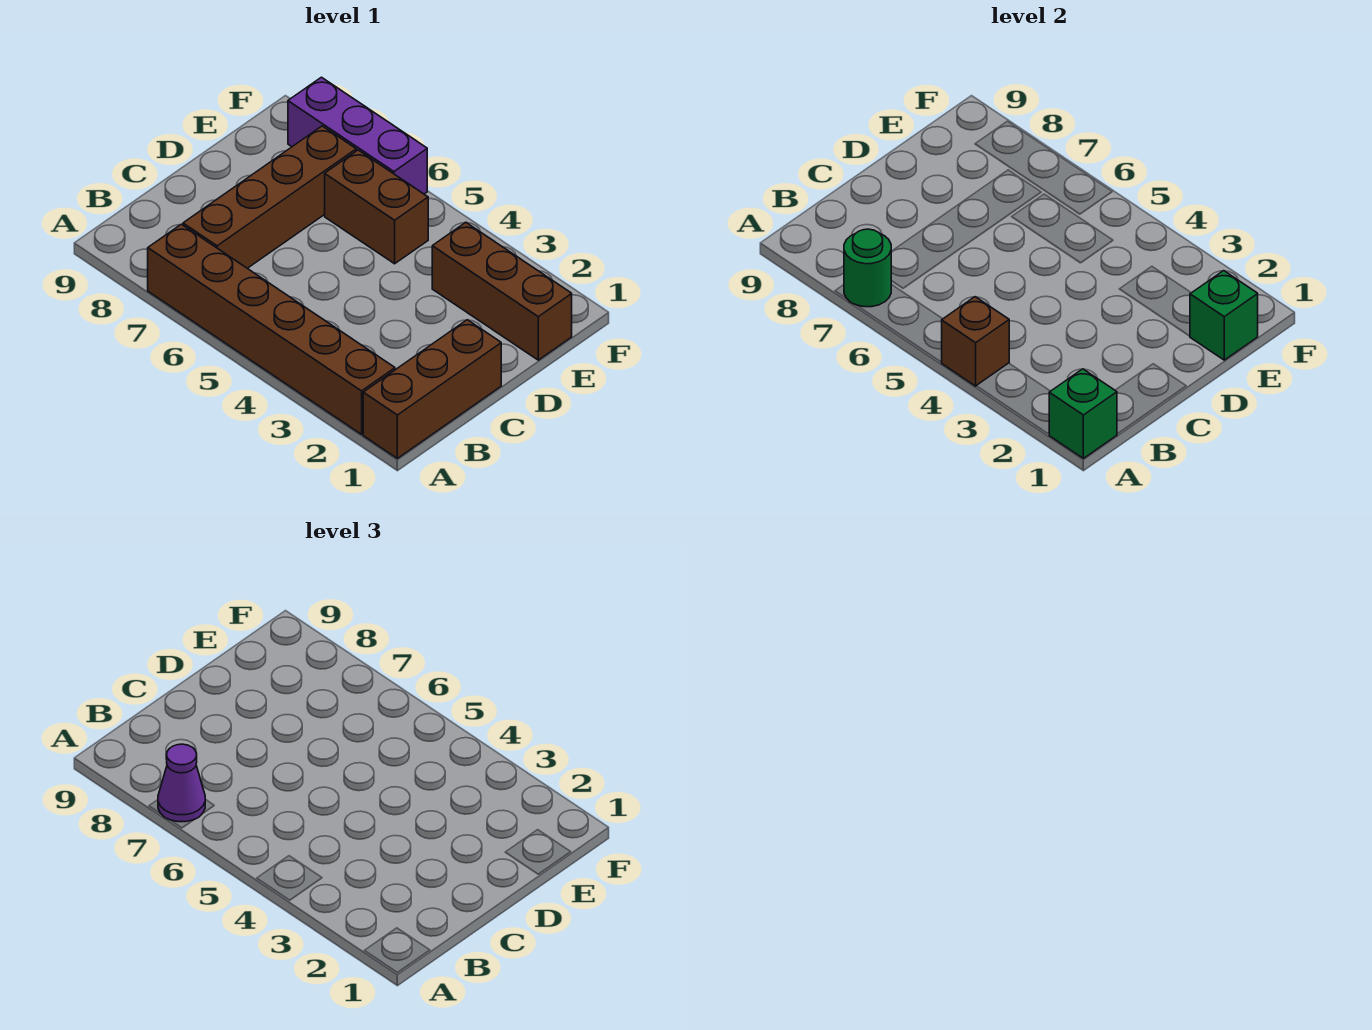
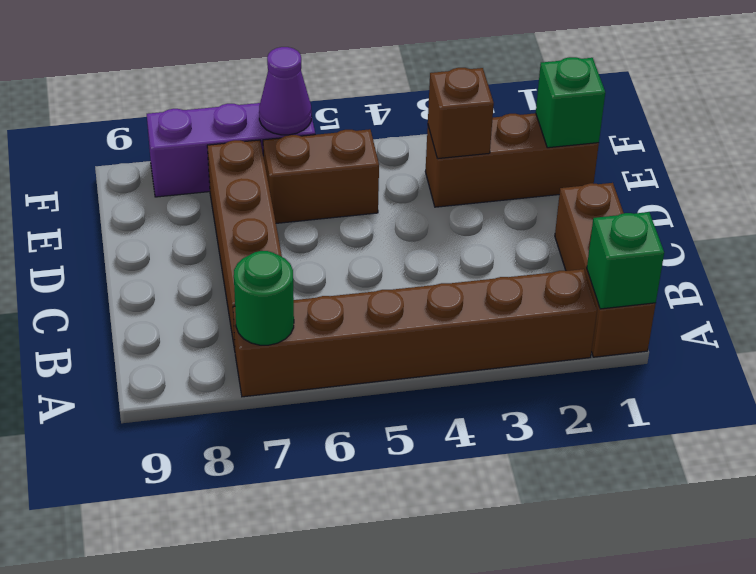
brown brick A4 level 2 -> brown brick E3 level 2
purple cone A7 level 3 -> purple cone F6 level 2

